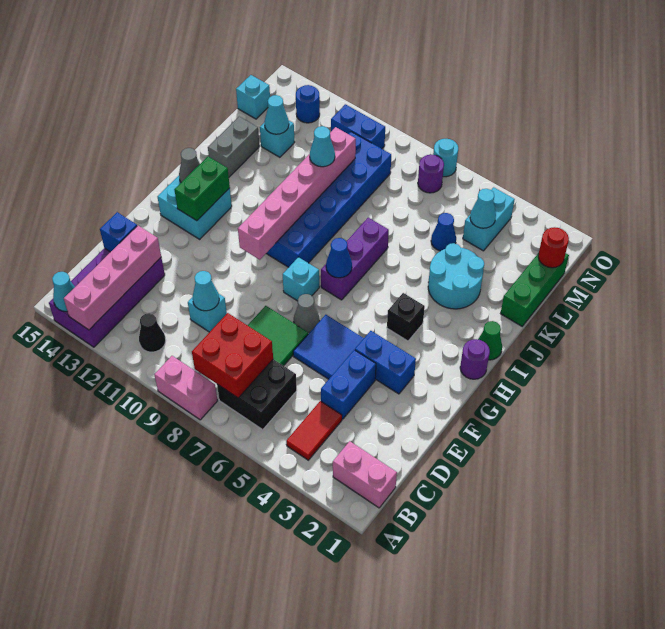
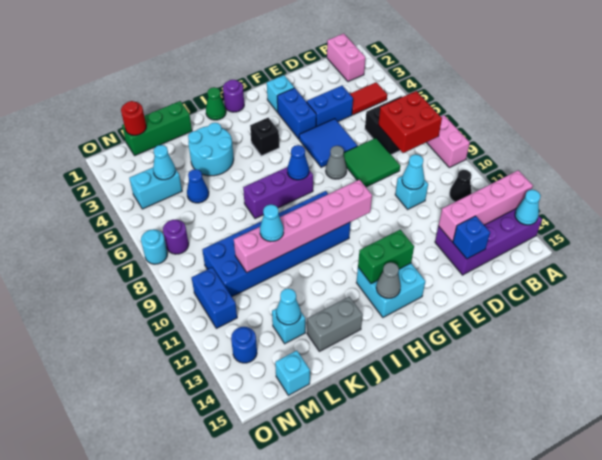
cyan brick G8 level 1 -> cyan brick F2 level 1

